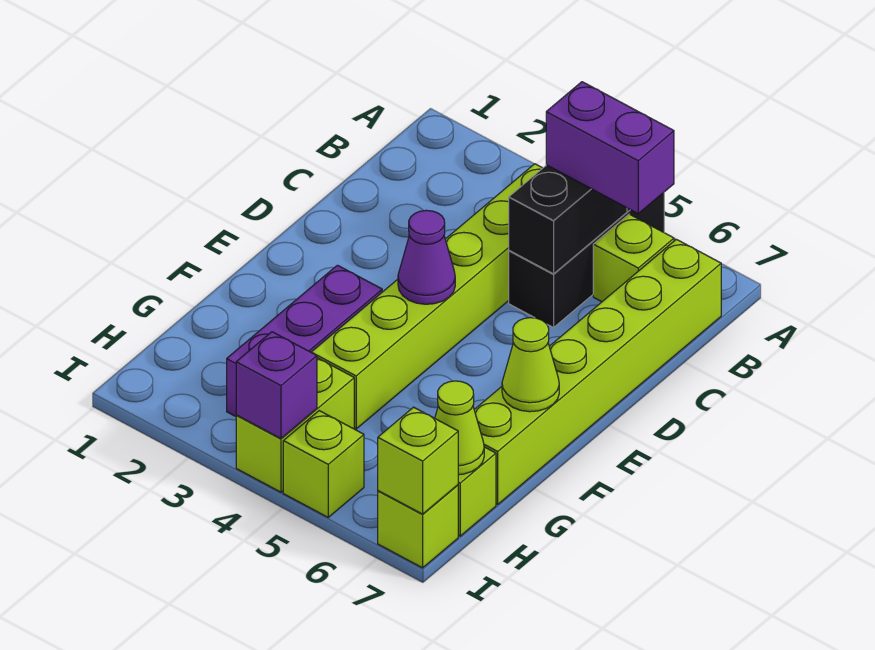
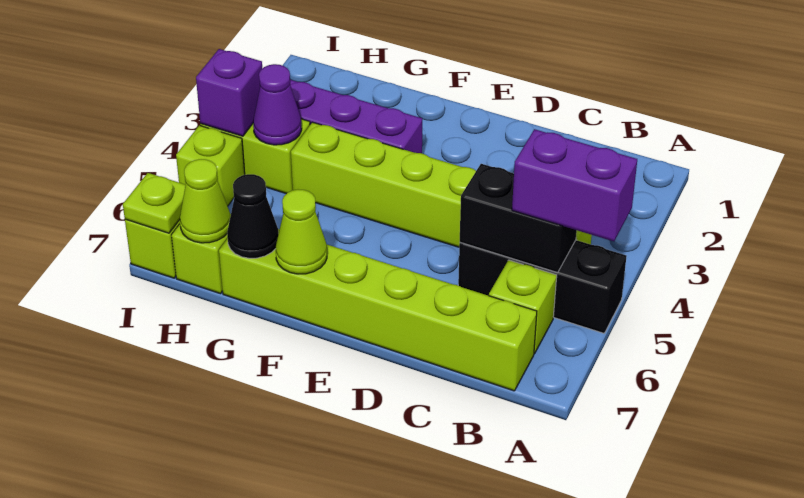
purple brick B5:B6 level 3 -> purple brick A5:B5 level 3
purple cone E4 level 2 -> purple cone H4 level 2
none -> black cone G7 level 2
lime brick I7 level 2 -> lime plate I7 level 2

